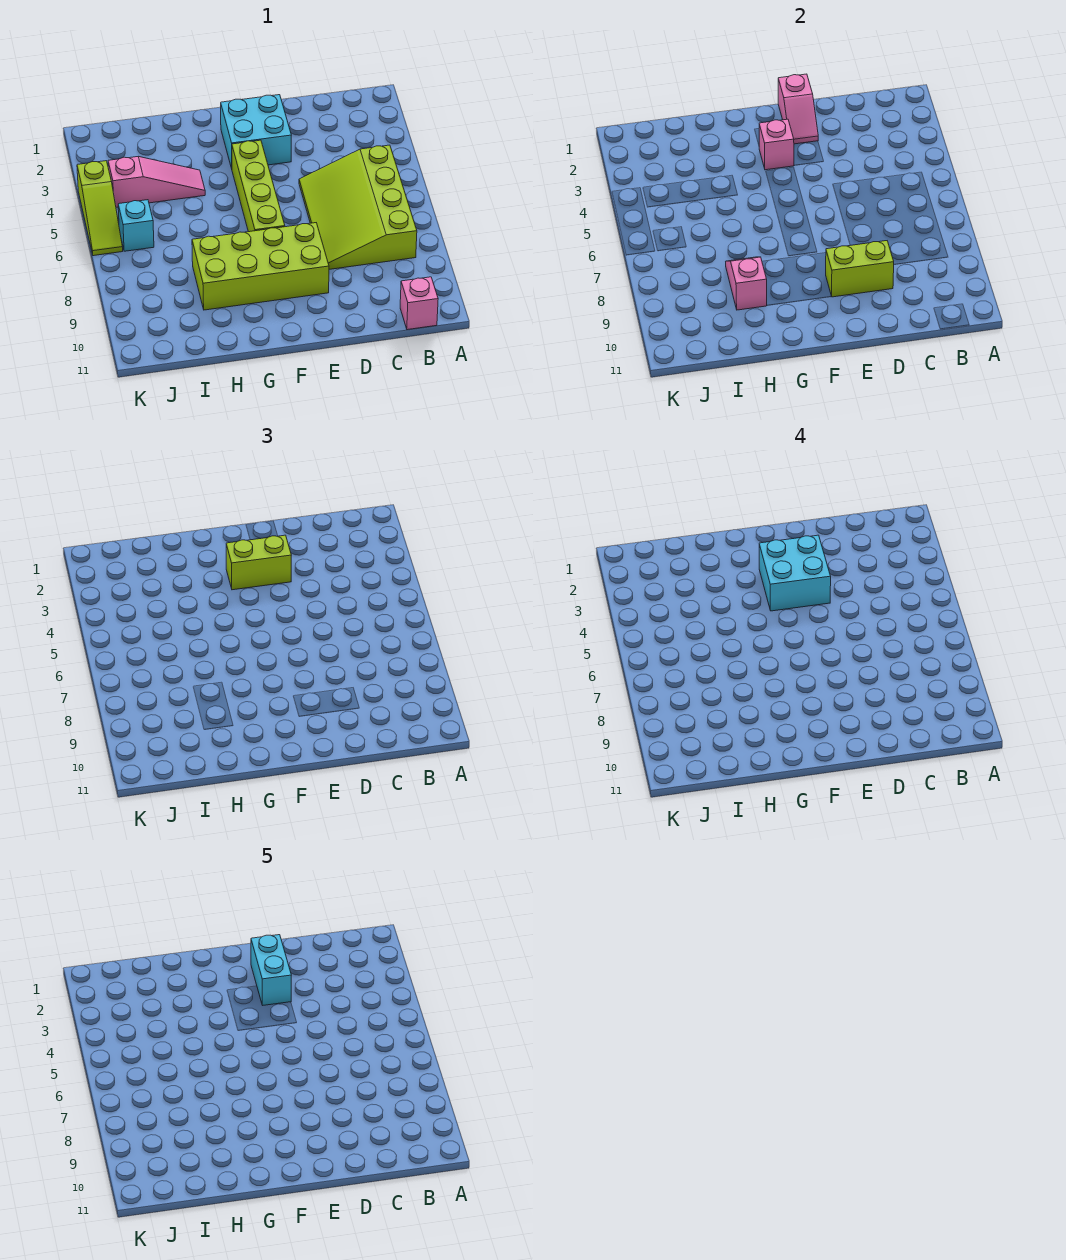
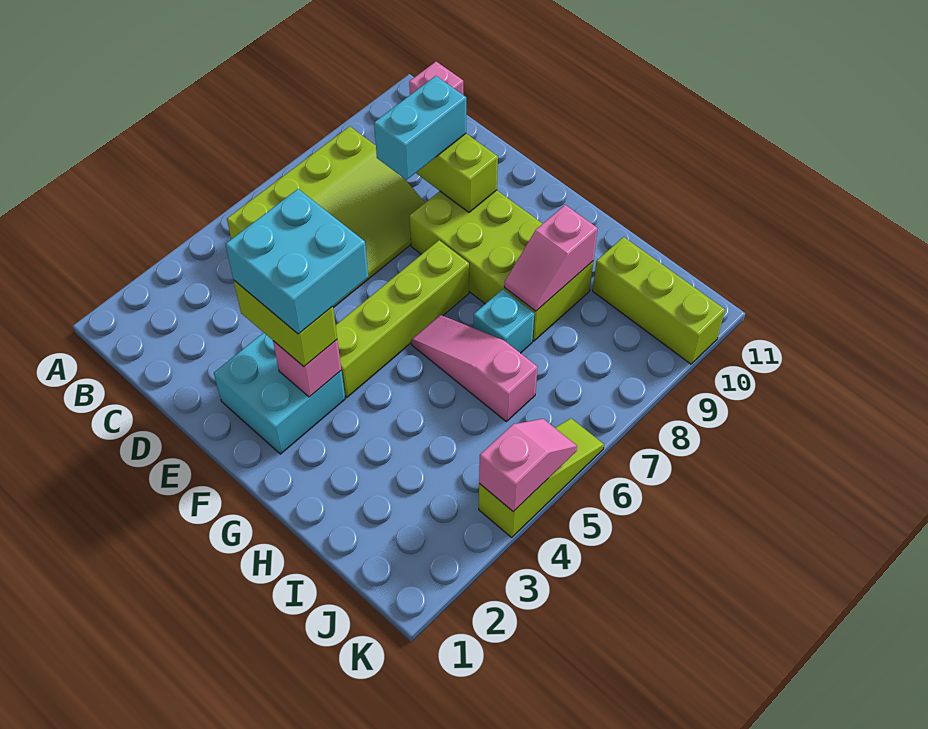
pink slope E1:E2 level 2 top 1 -> pink slope K4:K5 level 2 top 4
cyan brick E2:E3 level 5 -> cyan brick D8:D9 level 3
pink slope H4:J4 level 1 top J -> pink slope G6:I6 level 1 top I
none -> lime brick I10:K10 level 1
cyan brick J6 level 1 -> cyan brick H7 level 1

